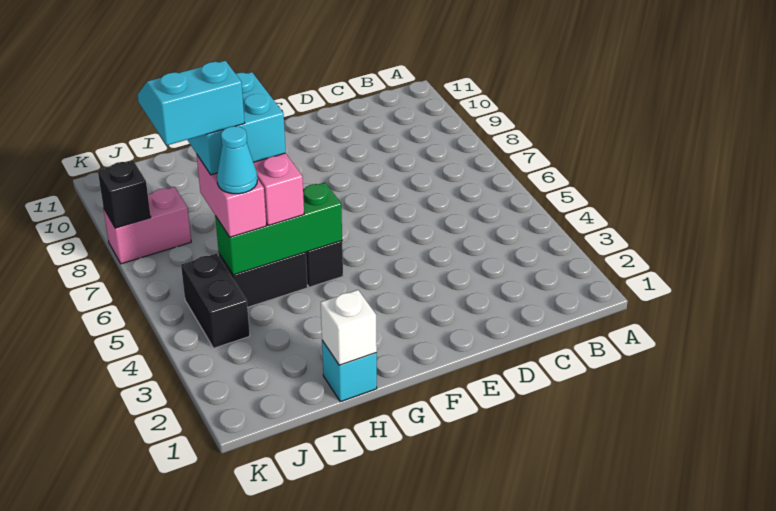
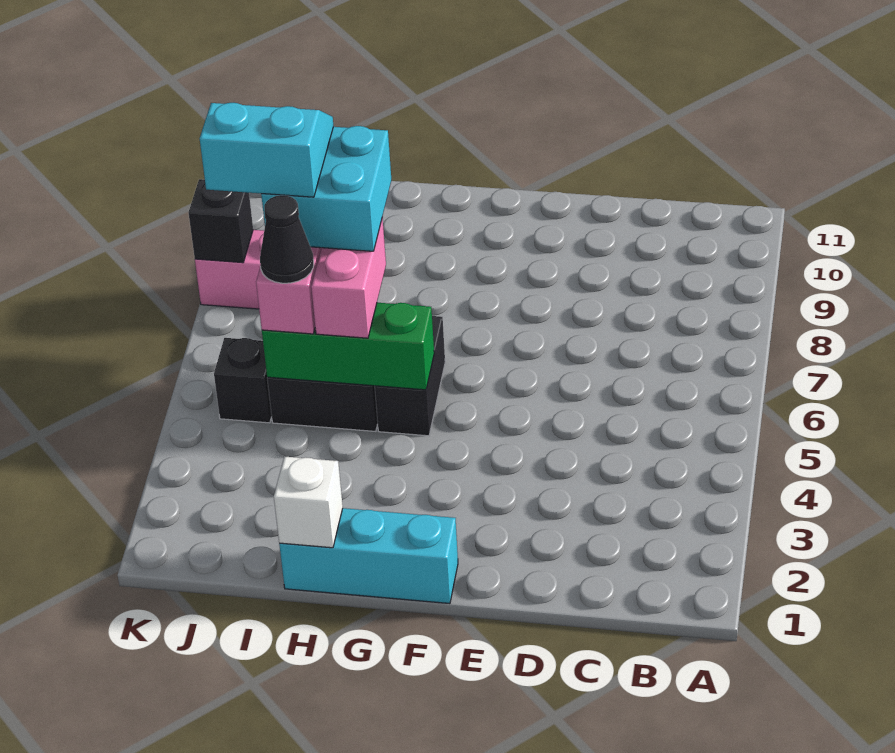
cyan brick H1 level 1 -> cyan brick F1:H1 level 1
cyan cone I5 level 4 -> black cone I5 level 4
black brick J4:J5 level 1 -> black brick J5 level 1

